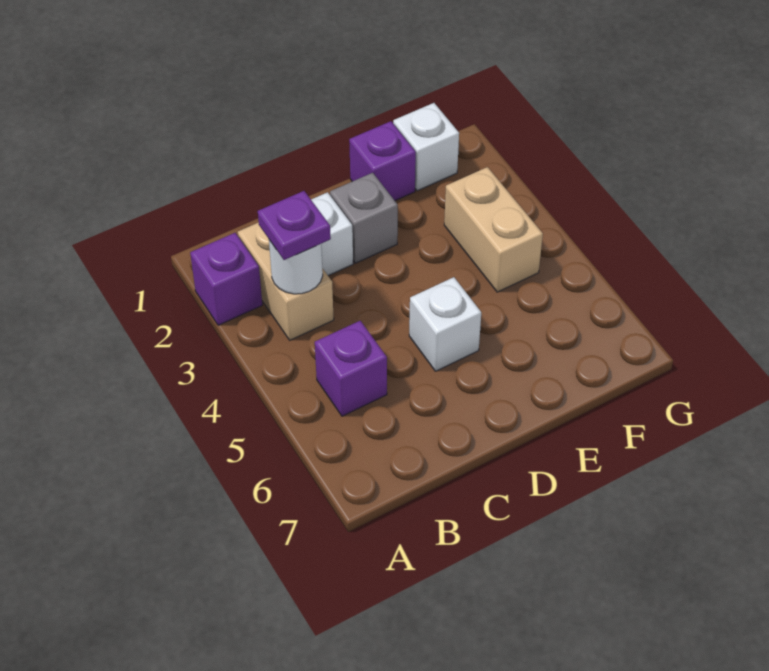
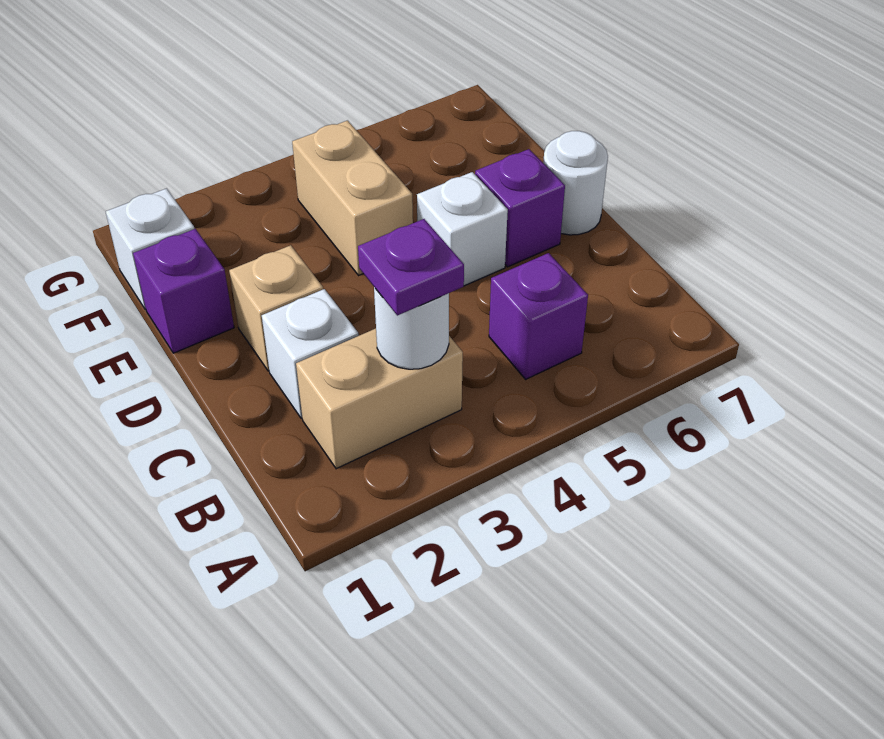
purple brick A2 level 1 -> purple brick D6 level 1
grey brick D2 level 1 -> tan brick D2 level 1
none -> white round brick D7 level 1
tan brick F3:F4 level 1 -> tan brick E4:F4 level 1

